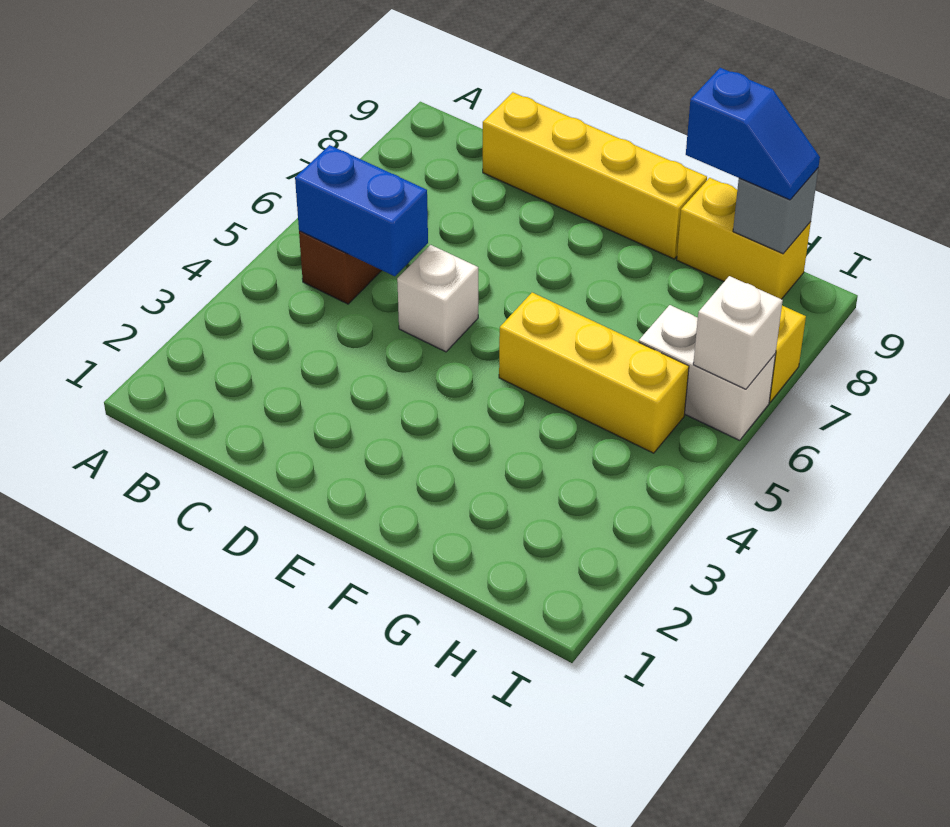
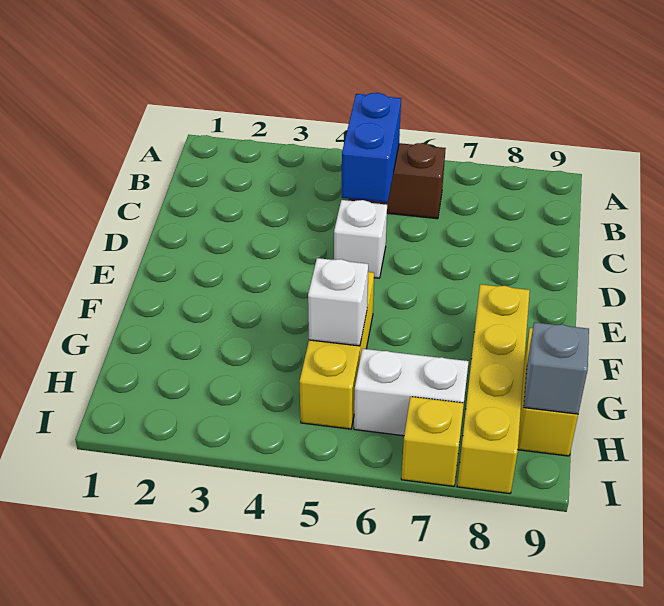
yellow brick C9:F9 level 1 -> yellow brick F8:I8 level 1
blue slope G9:H9 level 3 top G -> none
white brick H6:I6 level 1 -> white brick H6:H7 level 1
white brick I6 level 2 -> white brick G5 level 2

